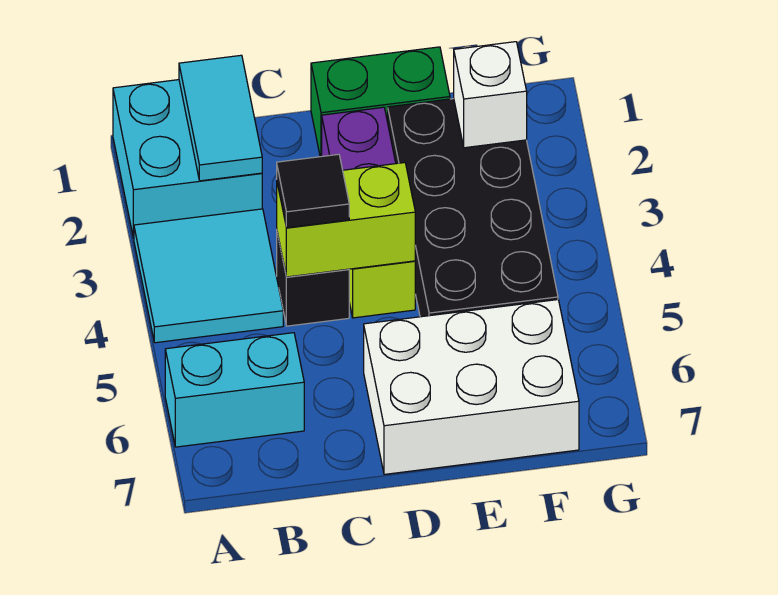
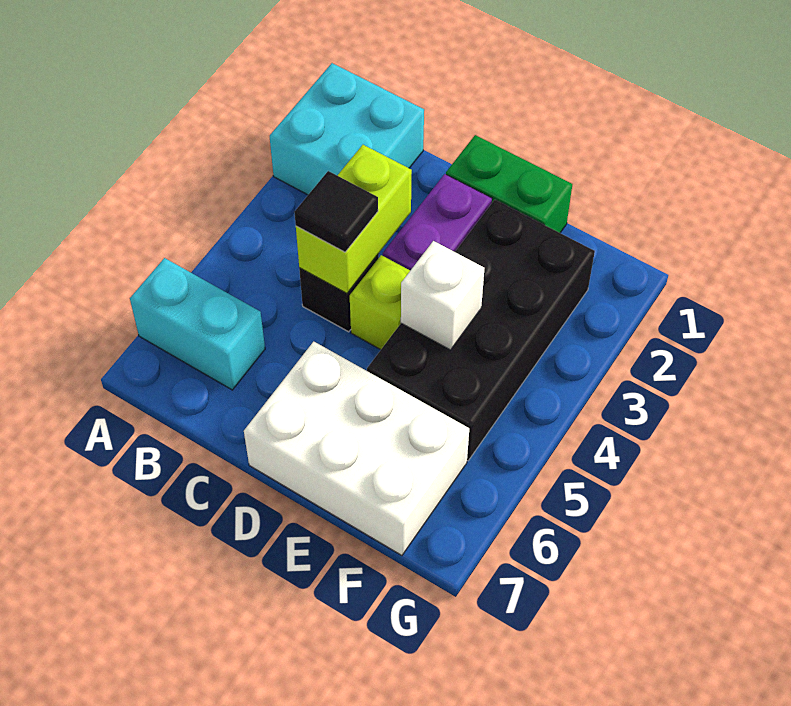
cyan tile A3:B4 level 1 -> none
cyan tile B1:B2 level 2 -> none
lime brick C4:D4 level 2 -> lime brick C3:C4 level 2
white brick F2 level 2 -> white brick E4 level 2

